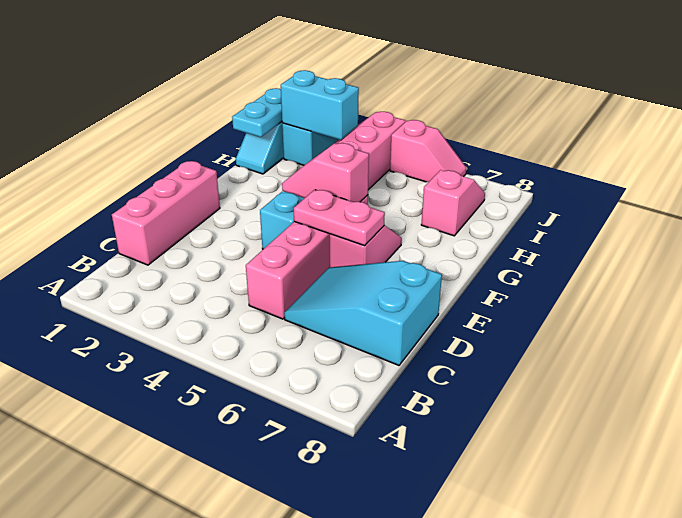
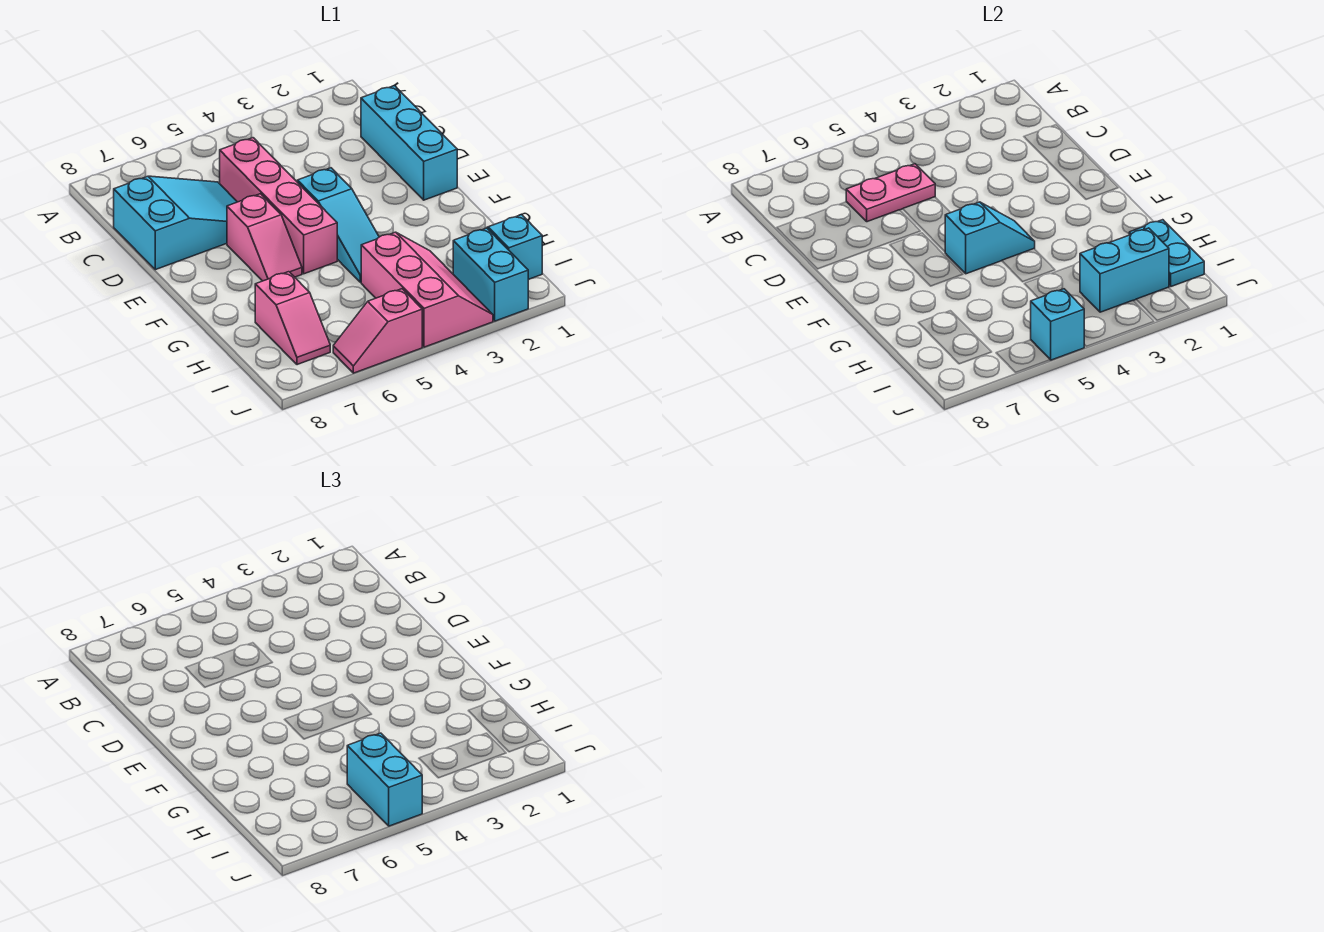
pink brick C1:E1 level 1 -> cyan brick C1:E1 level 1
pink plate E5:E6 level 2 -> pink plate C5:C6 level 2
pink slope F4:F5 level 2 top 5 -> cyan slope F4:F5 level 2 top 5
none -> cyan brick I5:J5 level 3
none -> cyan brick J5 level 2

